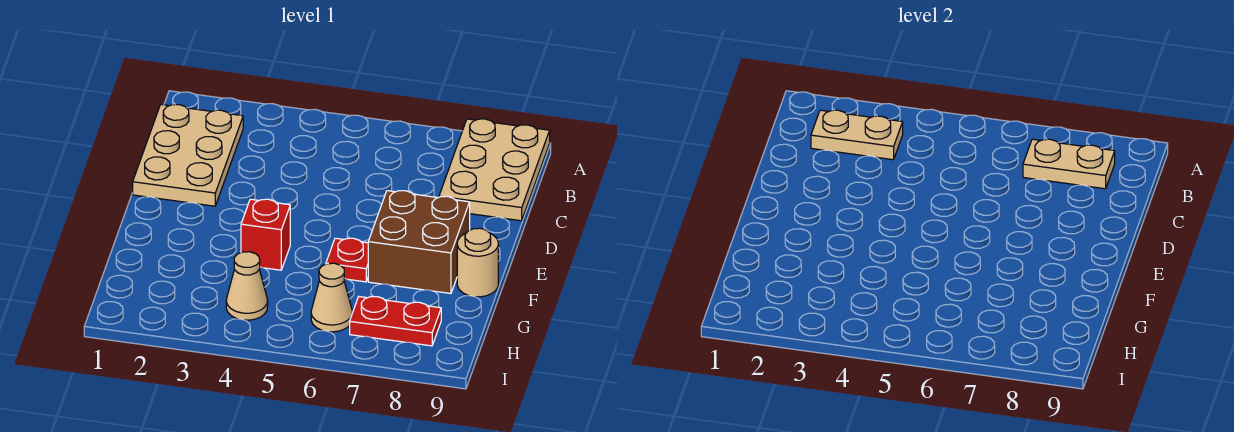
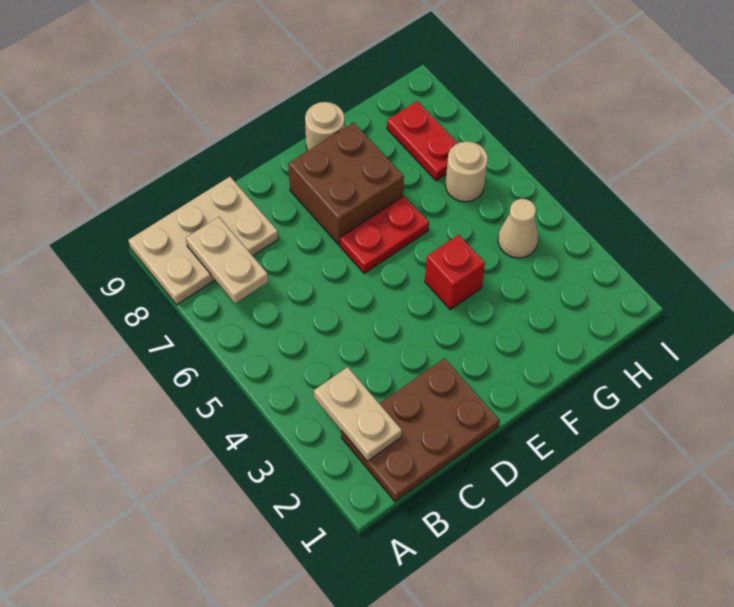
tan plate B1:D2 level 1 -> brown plate B1:D2 level 1
red plate F6 level 1 -> red plate E6:F6 level 1
tan cone H6 level 1 -> tan round brick H6 level 1

